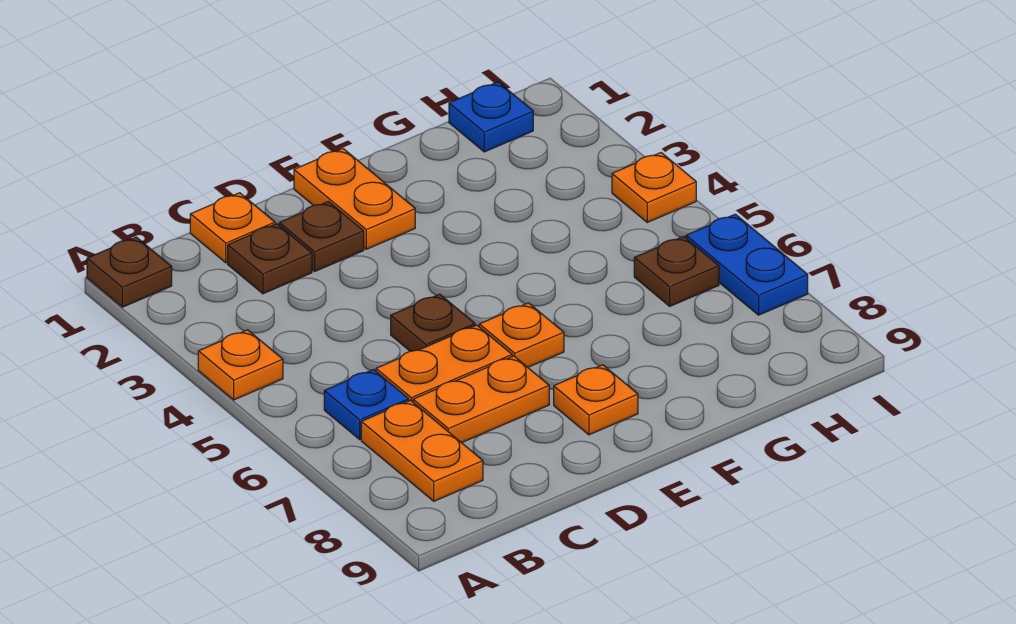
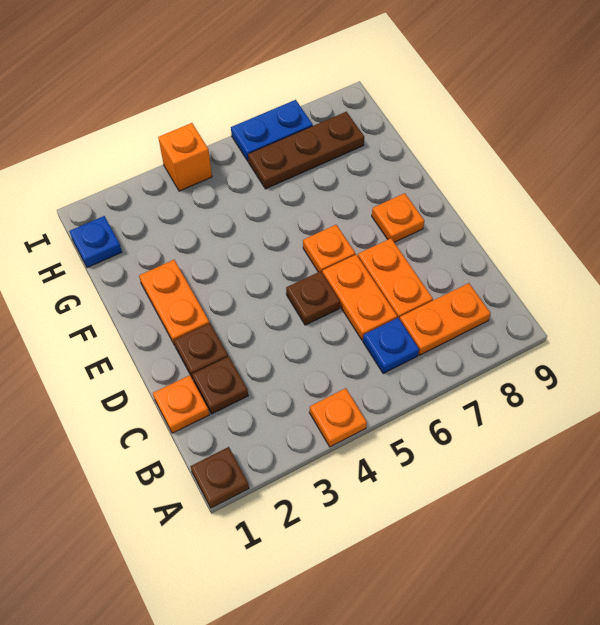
orange plate E1:E2 level 1 -> orange plate E2:F2 level 1
brown plate H6 level 1 -> brown plate H6:H8 level 1
orange plate I4 level 1 -> orange brick I4 level 1

